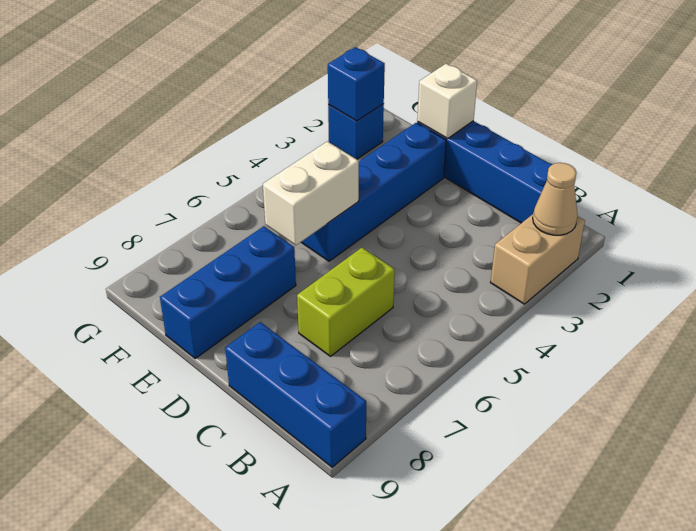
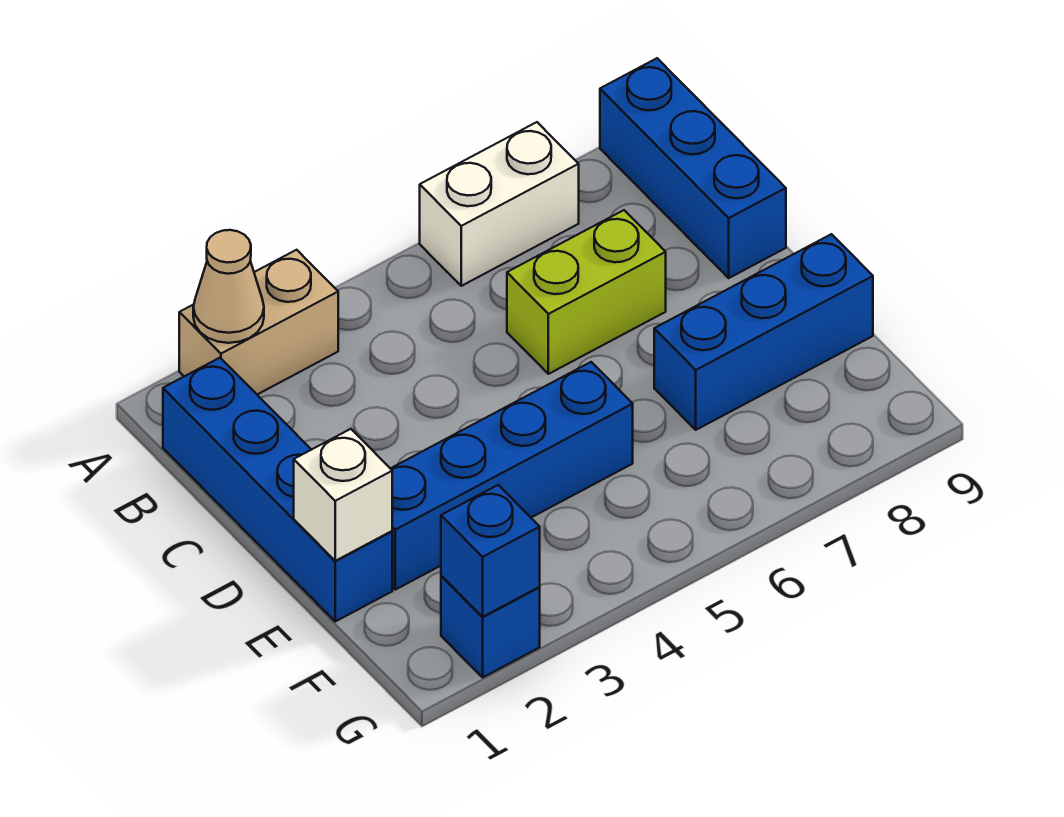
white brick E5:E6 level 2 -> white brick A6:A7 level 1

